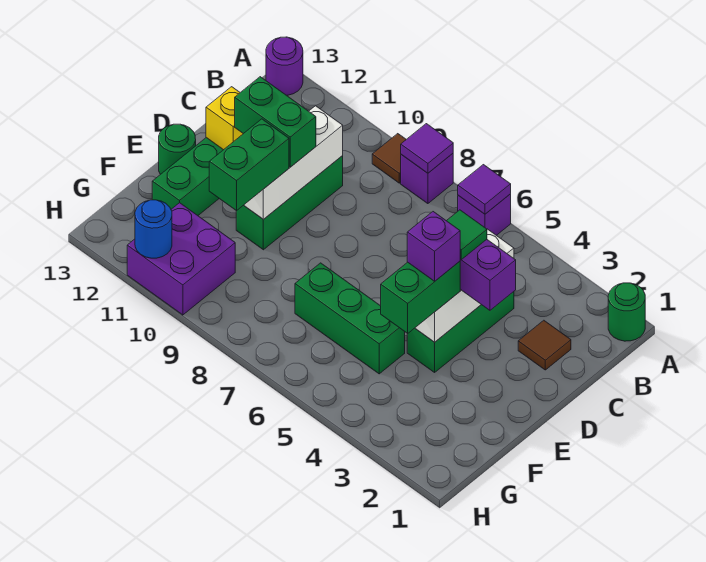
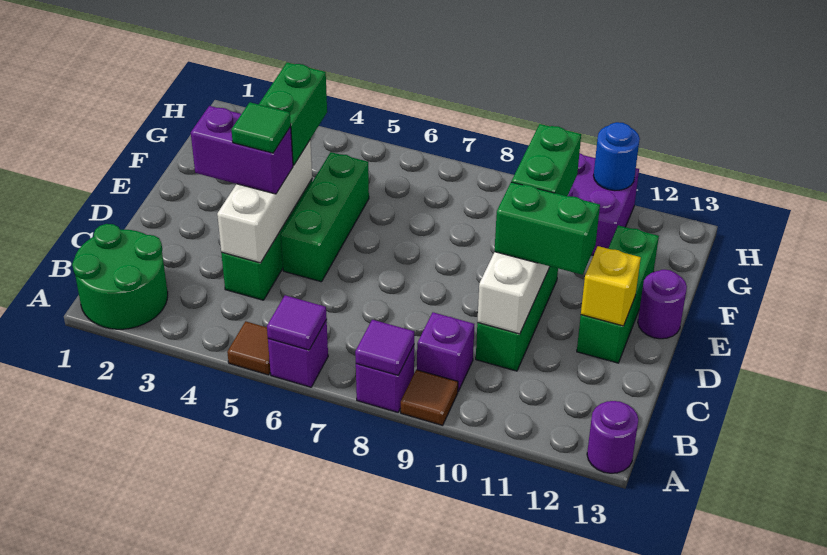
green round brick A1 level 1 -> green round brick A1:B2 level 1
brown tile C2 level 1 -> brown tile A5 level 1
purple brick E4 level 4 -> purple brick B9 level 1
green round brick E13 level 1 -> purple round brick E13 level 1
green brick F5:F7 level 1 -> green brick D5:F5 level 1

